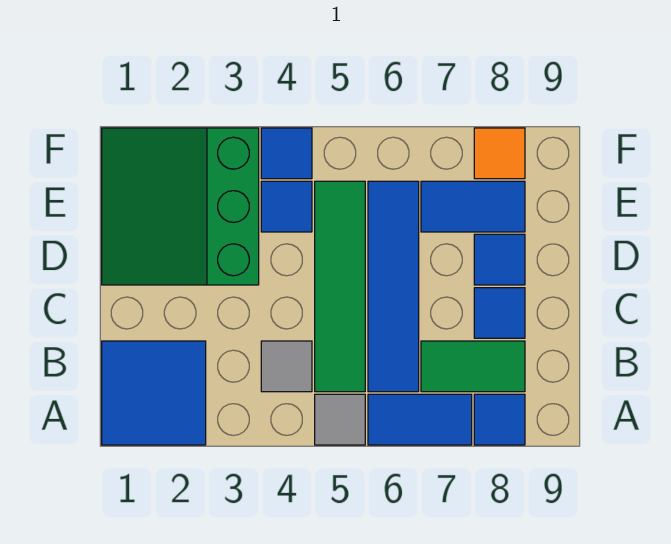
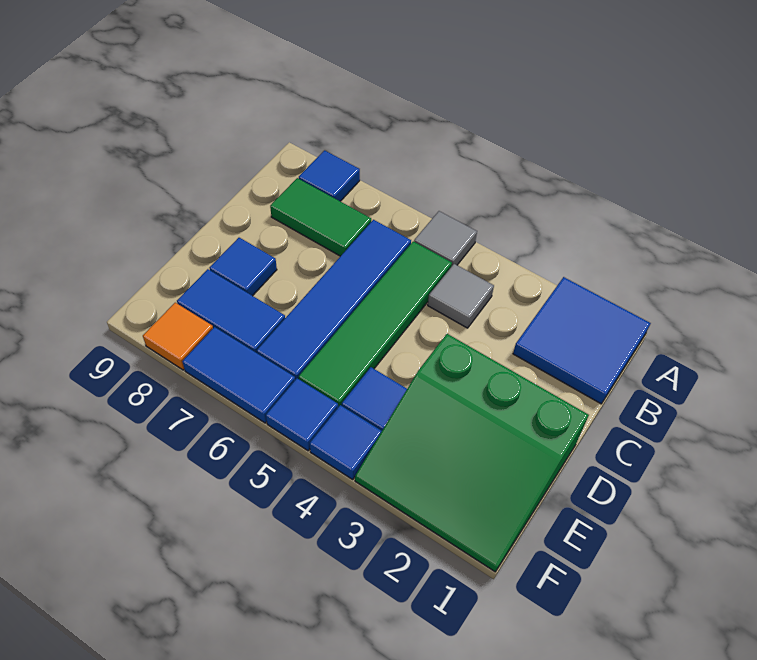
blue tile A6:A7 level 1 -> blue tile F6:F7 level 1
blue tile C8 level 1 -> blue tile F5 level 1
green slope D1:F3 level 1 top 3 -> green slope D1:F3 level 1 top D

